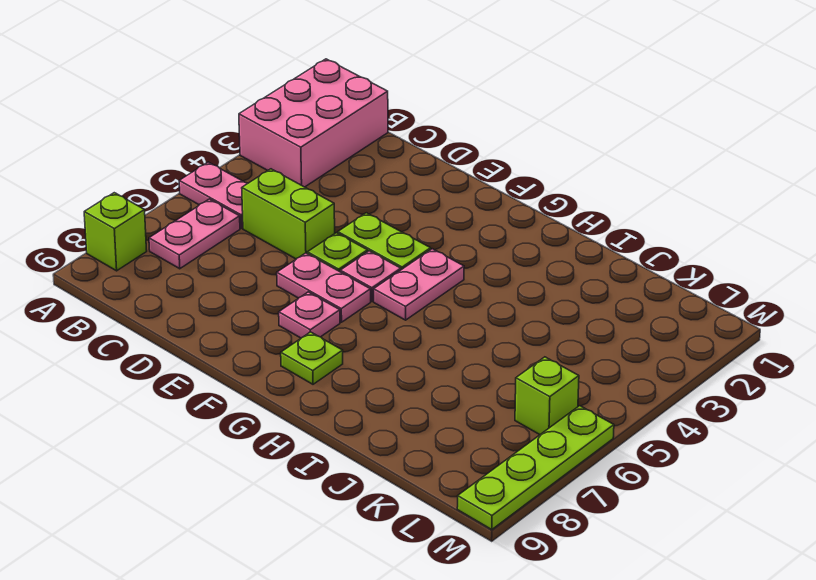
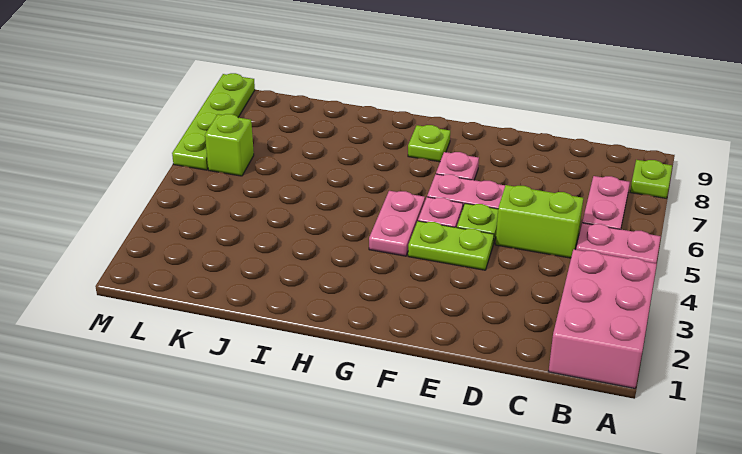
lime brick A8 level 1 -> lime plate A8 level 1

